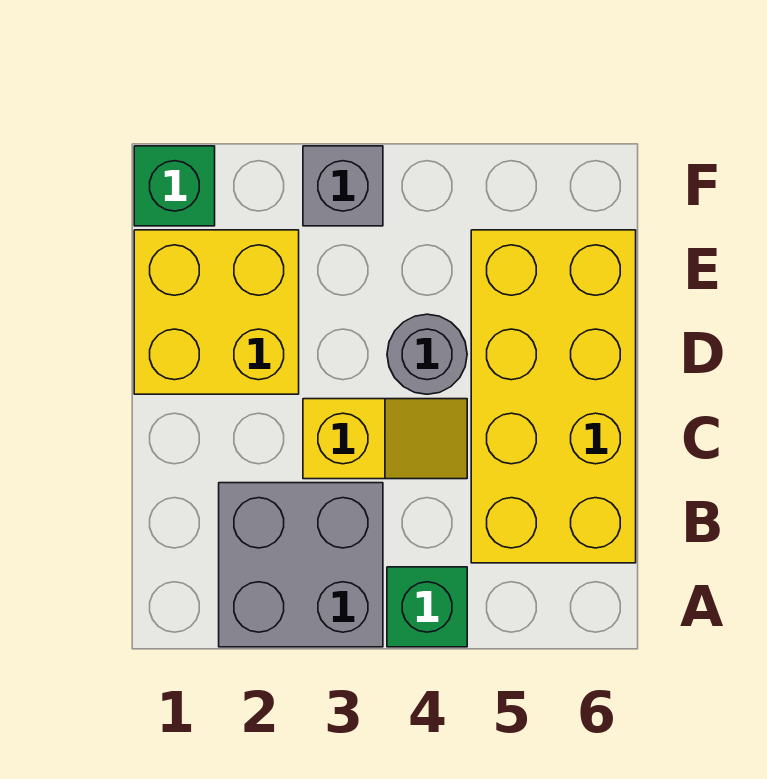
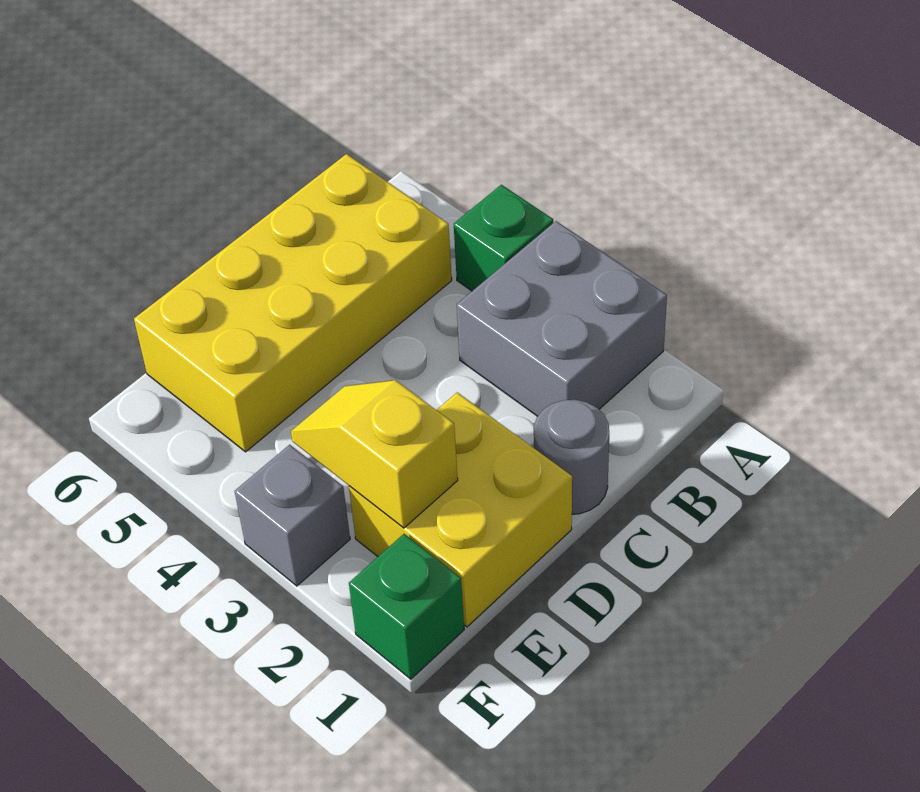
yellow slope C3:C4 level 1 top 3 -> yellow slope E2:E3 level 2 top 2
grey round brick D4 level 1 -> grey round brick C1 level 1

